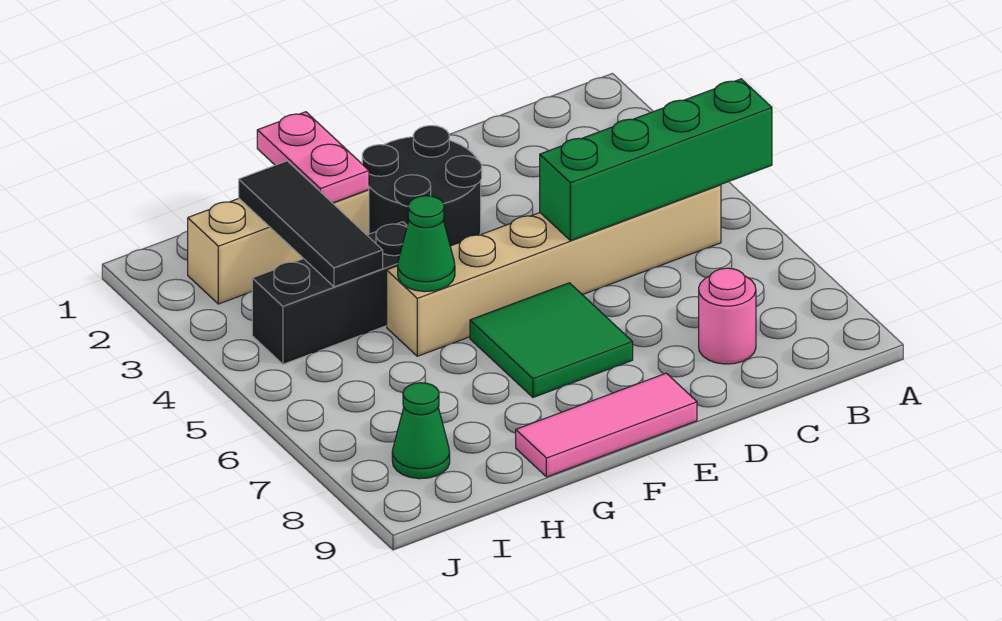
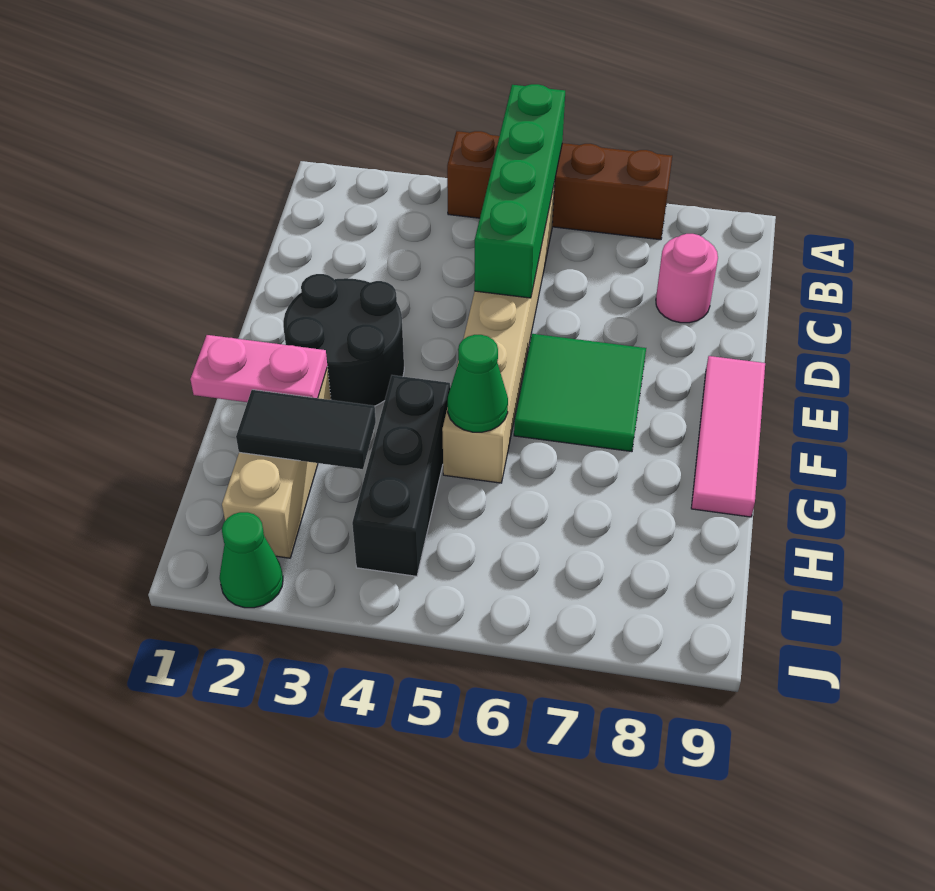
none -> brown brick A4:A7 level 1
black tile H2:H4 level 2 -> black tile H2:H3 level 2
green cone I8 level 1 -> green cone J2 level 1

